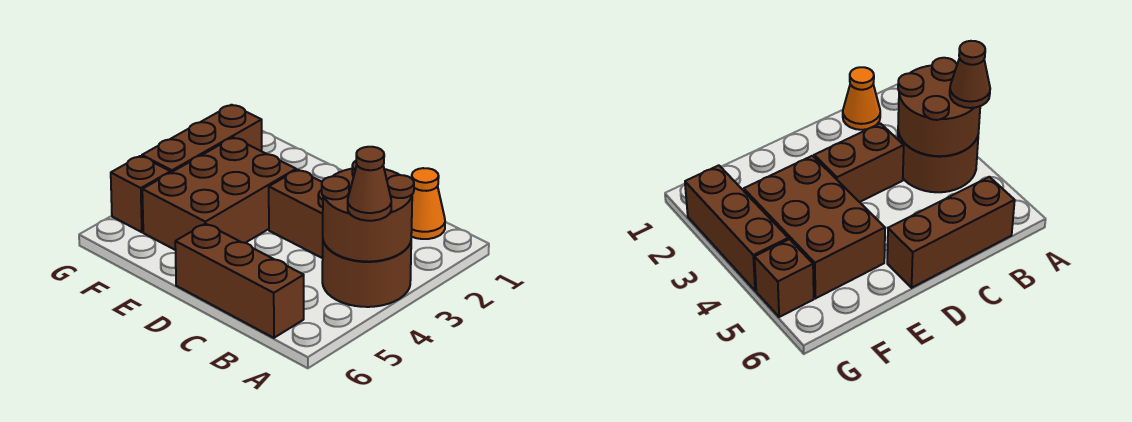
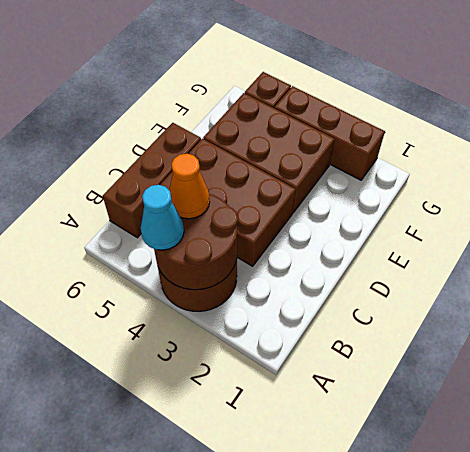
brown cone A4 level 3 -> cyan cone A4 level 3
orange cone B1 level 1 -> orange cone B4 level 3
brown brick C3:D3 level 1 -> brown brick C3:D5 level 1

